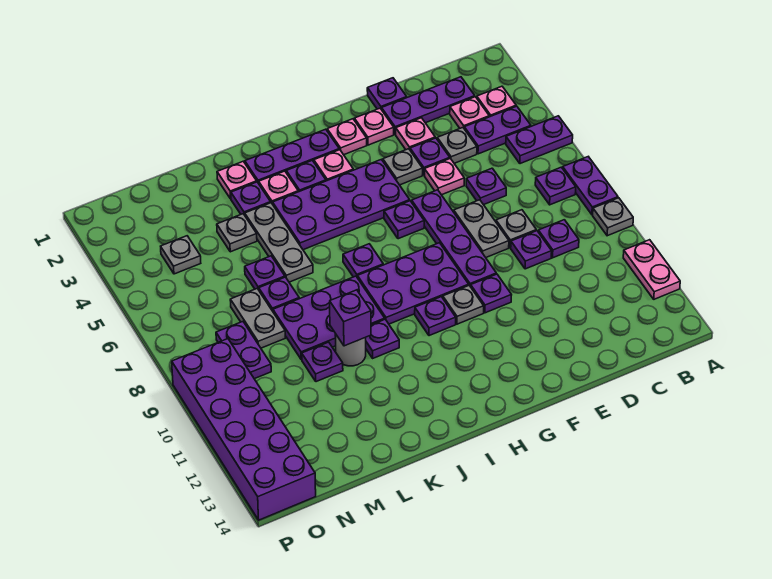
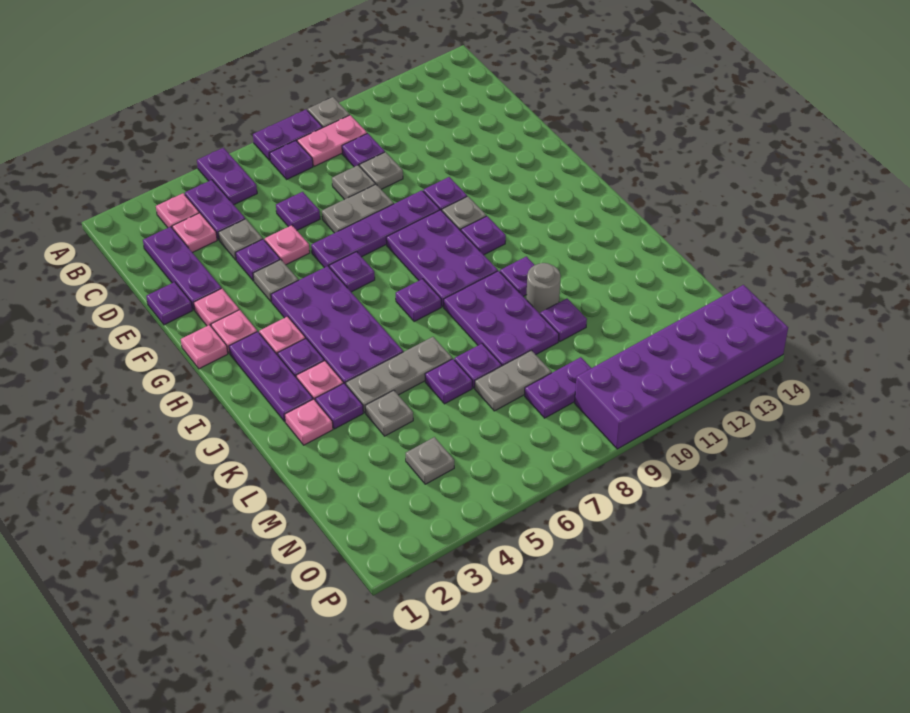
pink plate A11:A12 level 1 -> pink plate B8:B9 level 1
purple plate D9 level 1 -> grey plate D9 level 1
pink plate E3 level 1 -> pink plate G1 level 1
purple brick K10 level 2 -> none

